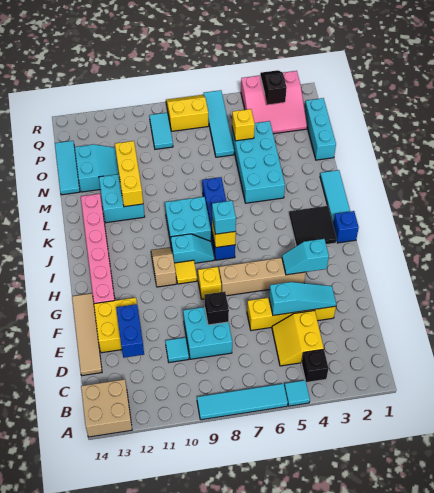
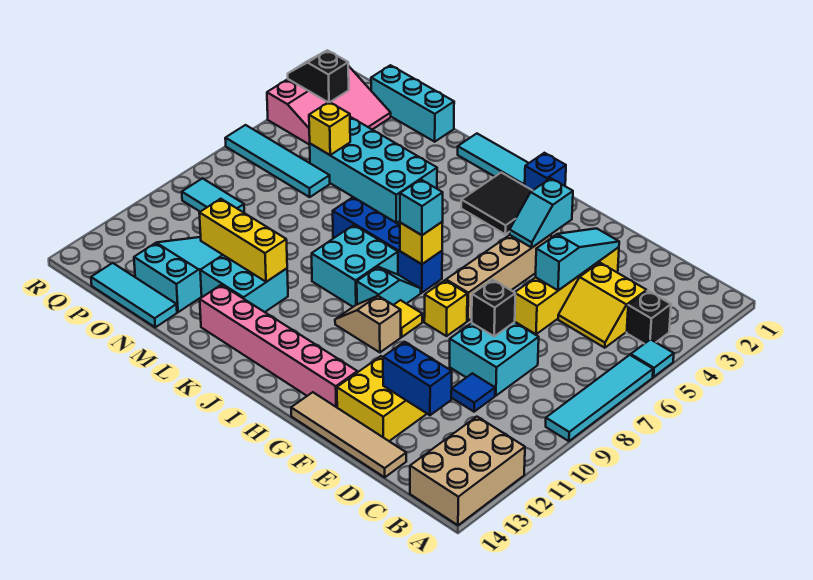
tan brick A13:B14 level 1 -> tan brick A12:B14 level 1
cyan tile D10 level 1 -> blue tile D10 level 1
yellow slope Q7:R8 level 1 top Q -> none

